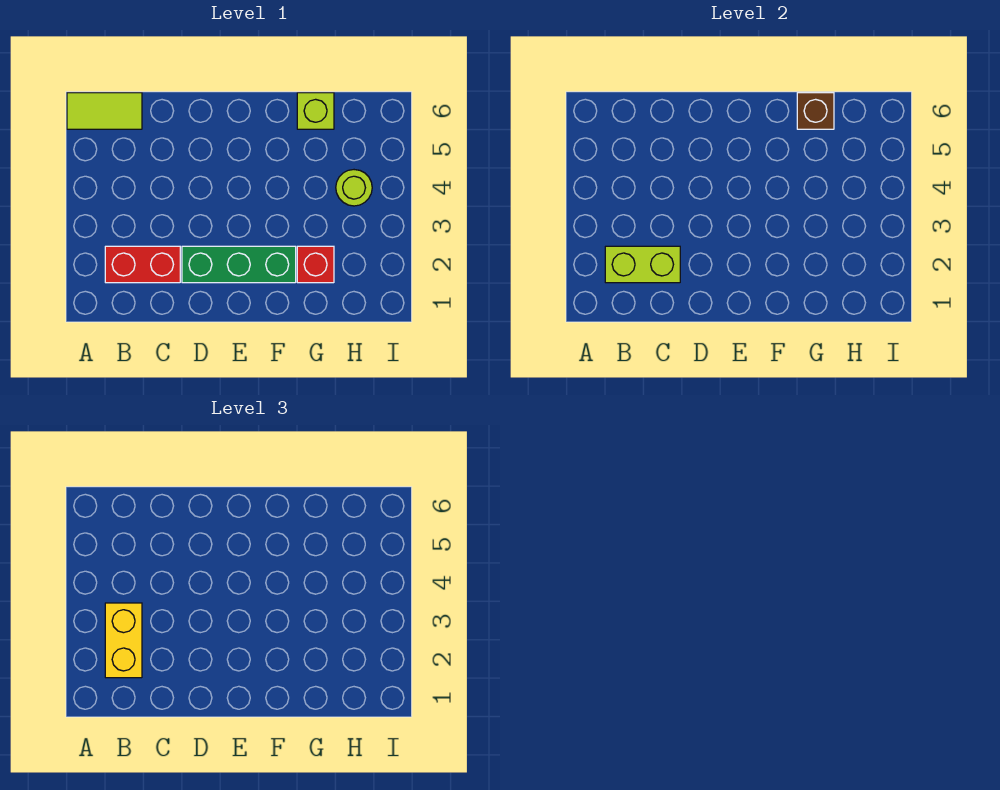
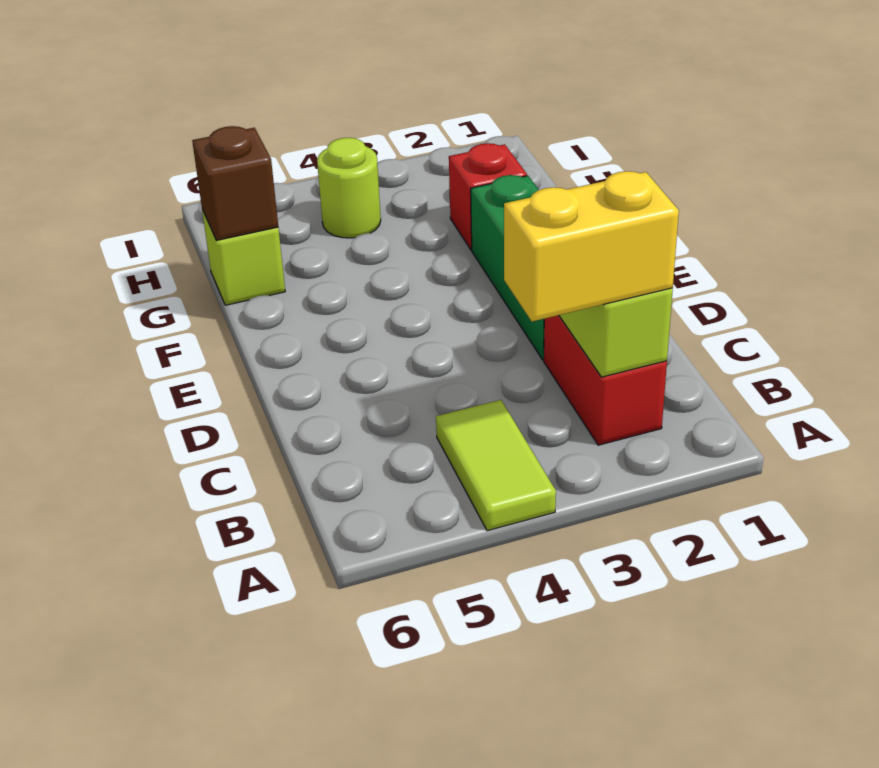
lime tile A6:B6 level 1 -> lime tile A4:B4 level 1

